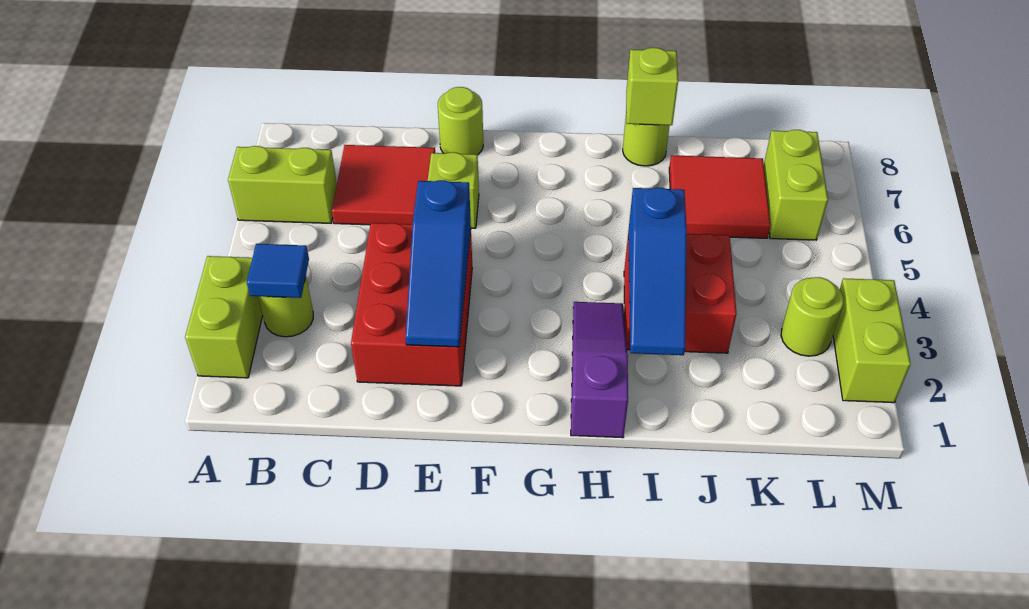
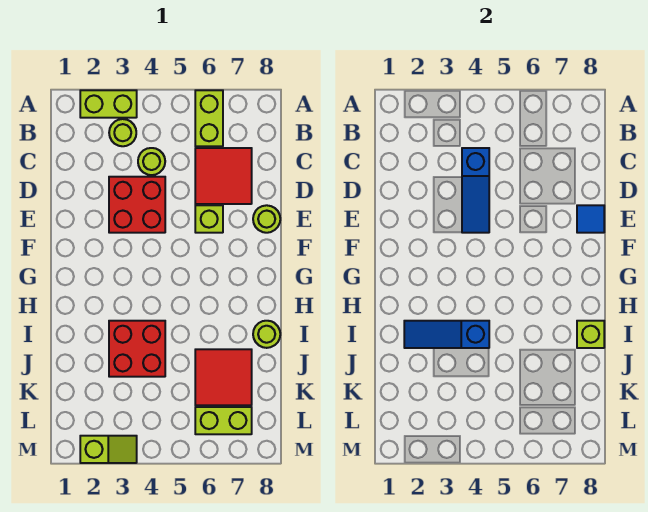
blue tile B3 level 2 -> blue tile E8 level 2
red brick D2:E4 level 1 -> red brick D3:E4 level 1
blue slope E2:E4 level 2 top 4 -> blue slope C4:E4 level 2 top C
purple slope H1:H3 level 1 top 1 -> none
lime round brick L3 level 1 -> lime round brick C4 level 1
lime brick M2:M3 level 1 -> lime slope M2:M3 level 1 top 2

